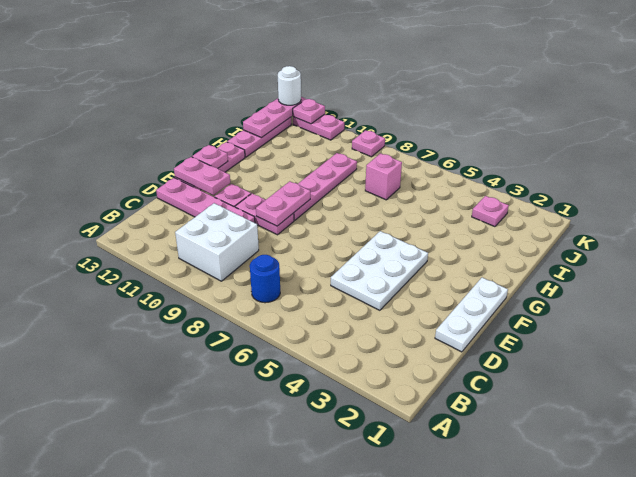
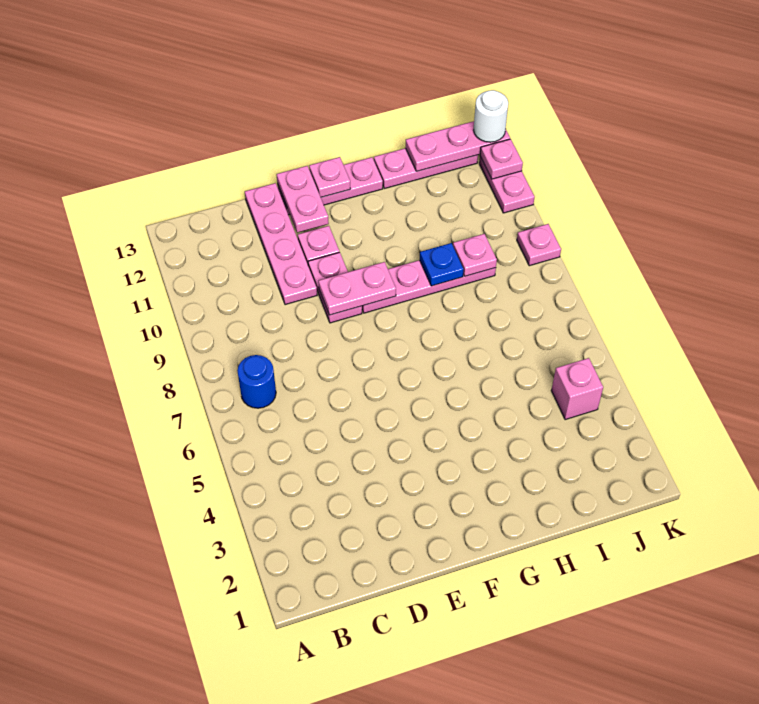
white brick B9:C10 level 1 -> none
white plate D1:F1 level 1 -> none
white plate D4:F5 level 1 -> none
none -> blue plate H9 level 2
pink brick I7 level 1 -> pink brick J4 level 1
pink plate J3 level 1 -> pink plate I9 level 2

